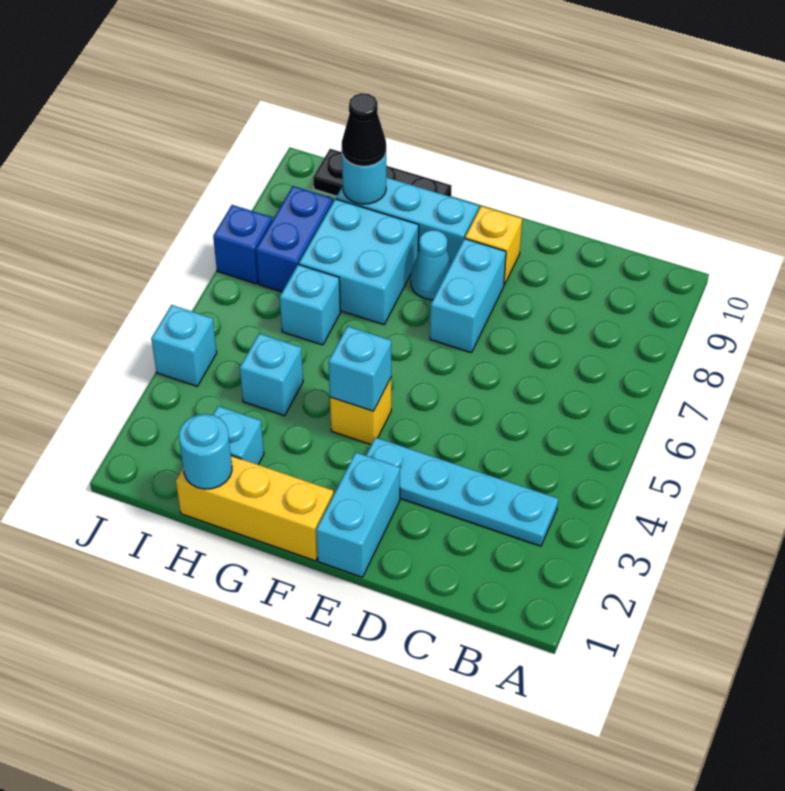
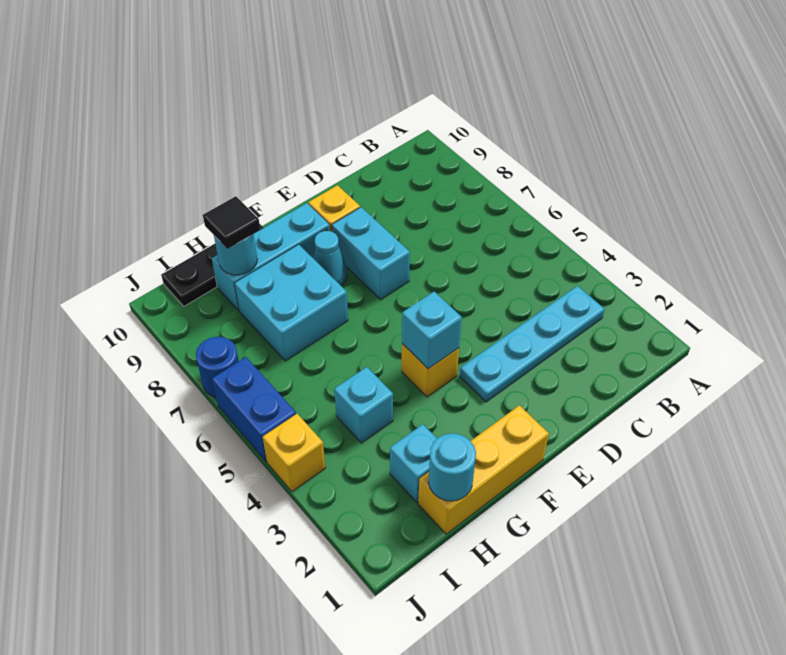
cyan brick E1:E2 level 1 -> none
cyan brick H6 level 1 -> none
black cone H9 level 3 -> black tile H9 level 3
blue brick I7:I8 level 1 -> blue brick J5:J6 level 1
cyan brick J4 level 1 -> yellow brick J4 level 1
blue brick J7 level 1 -> blue round brick J7 level 1

